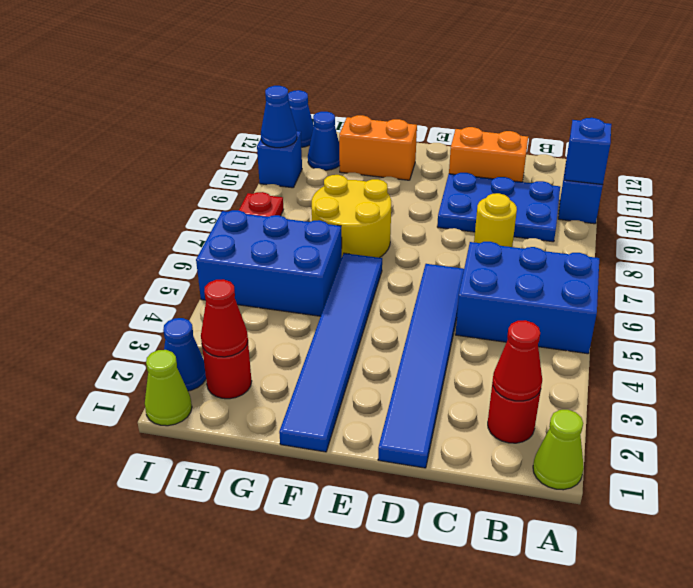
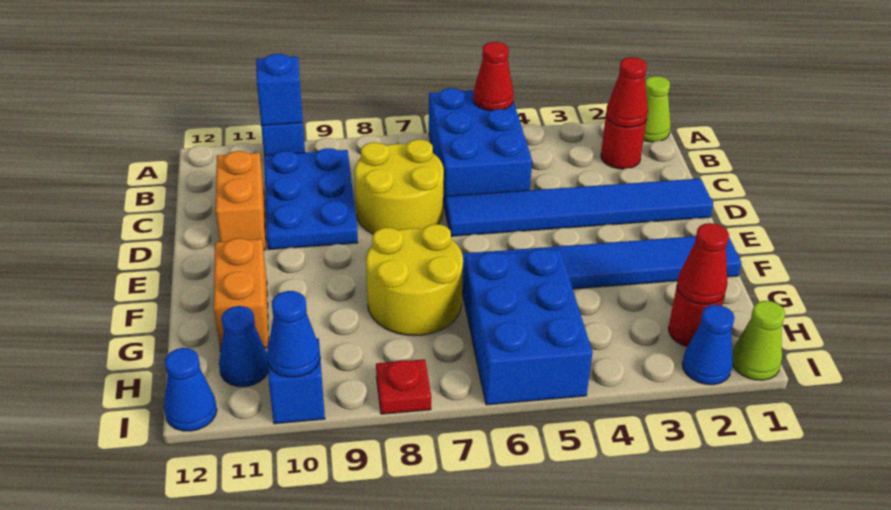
none -> red cone A5 level 2
yellow round brick C8 level 1 -> yellow round brick C7:D8 level 1

